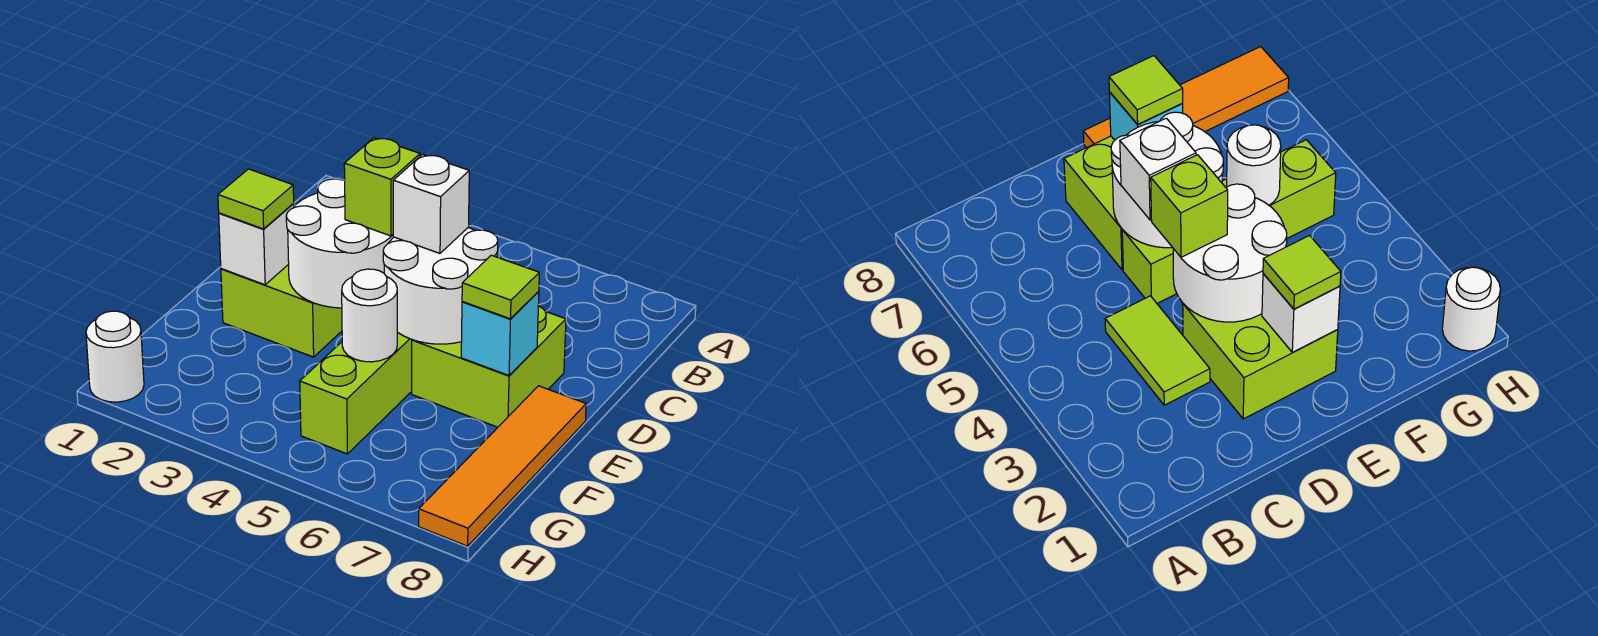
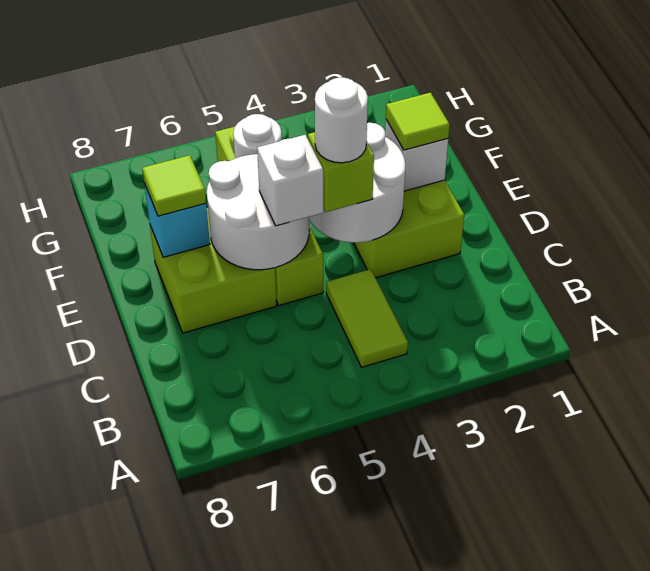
lime tile C3:C4 level 1 -> lime tile B4:C4 level 1
orange tile E8:H8 level 1 -> none
white round brick H1 level 1 -> white round brick D4 level 4

